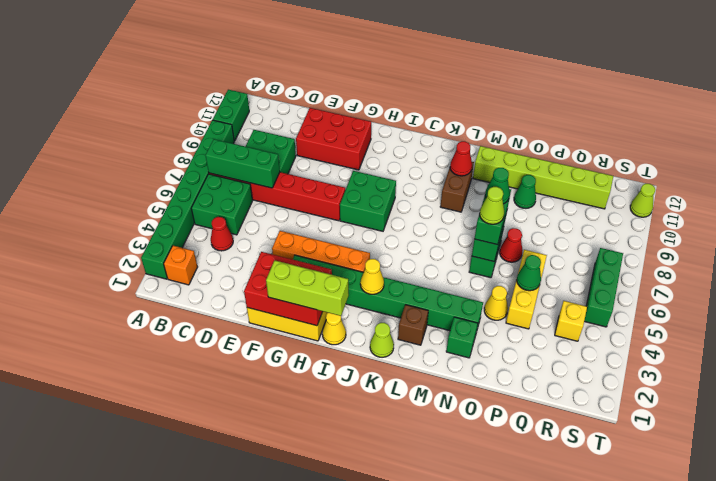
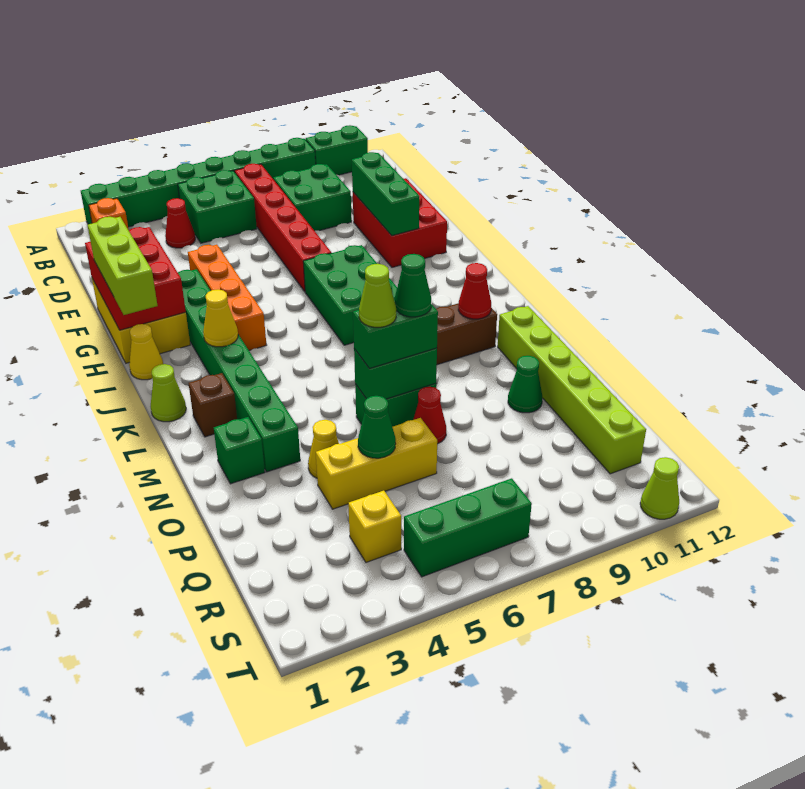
green brick B7:D7 level 2 -> green brick E10:G10 level 2
green brick H7:I8 level 1 -> green brick H7:J8 level 1

